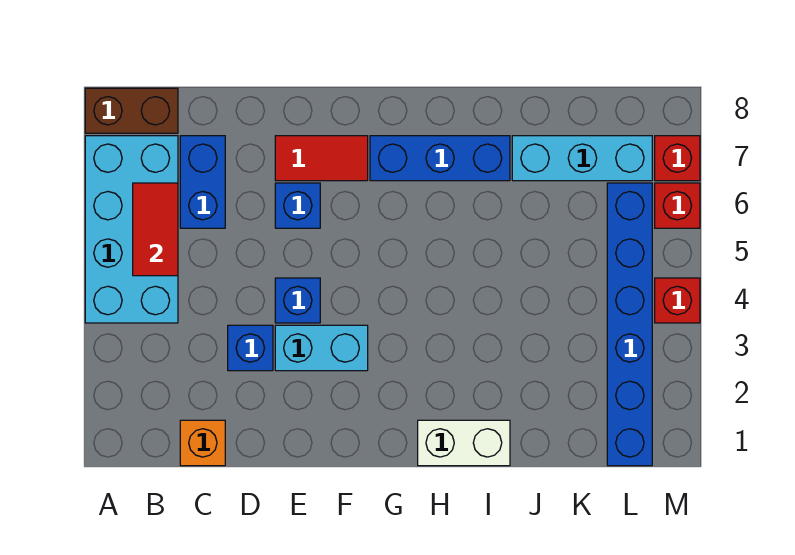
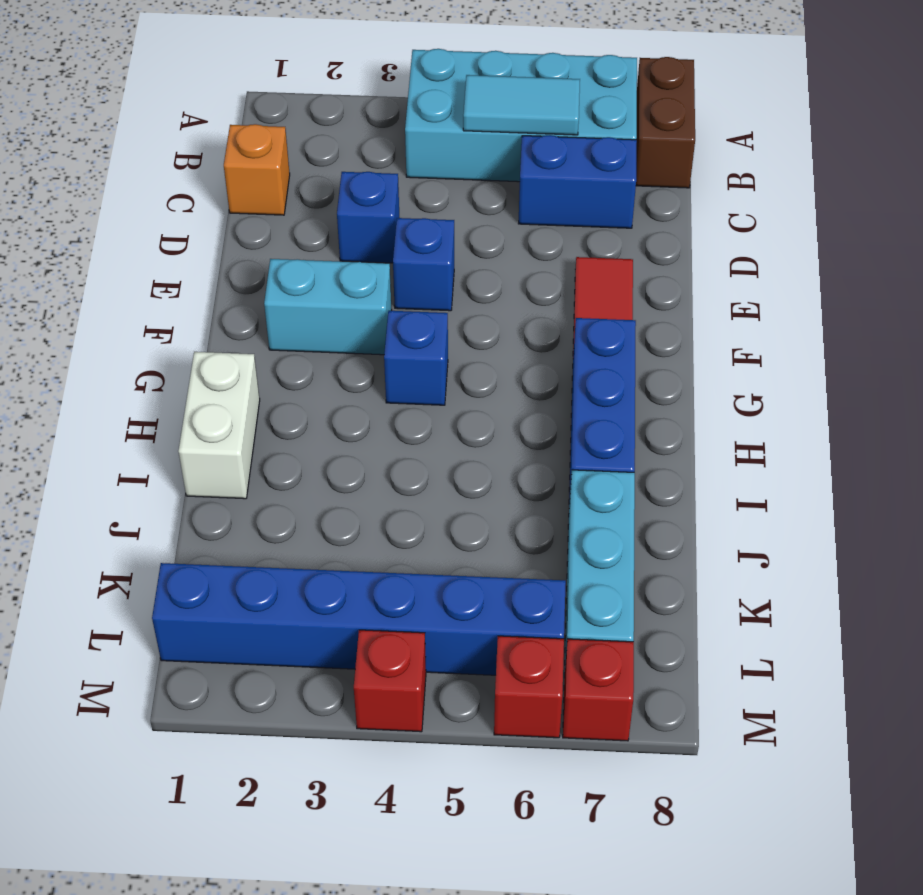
red tile B5:B6 level 2 -> cyan tile B5:B6 level 2
cyan brick E3:F3 level 1 -> cyan brick F2:F3 level 1
blue brick E6 level 1 -> blue brick G4 level 1

